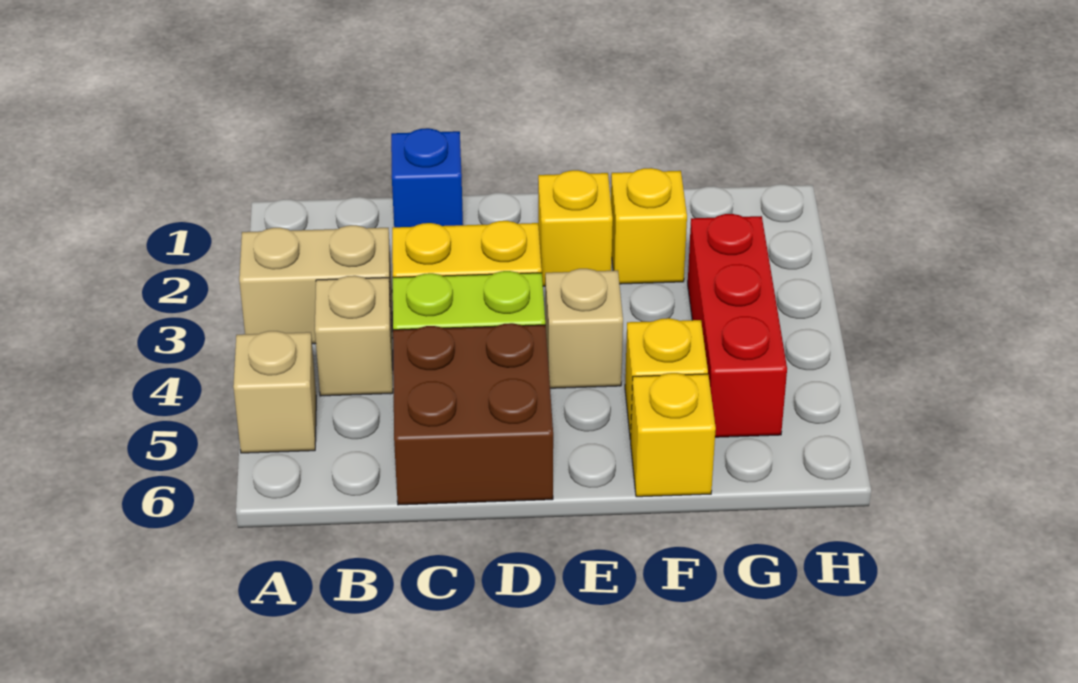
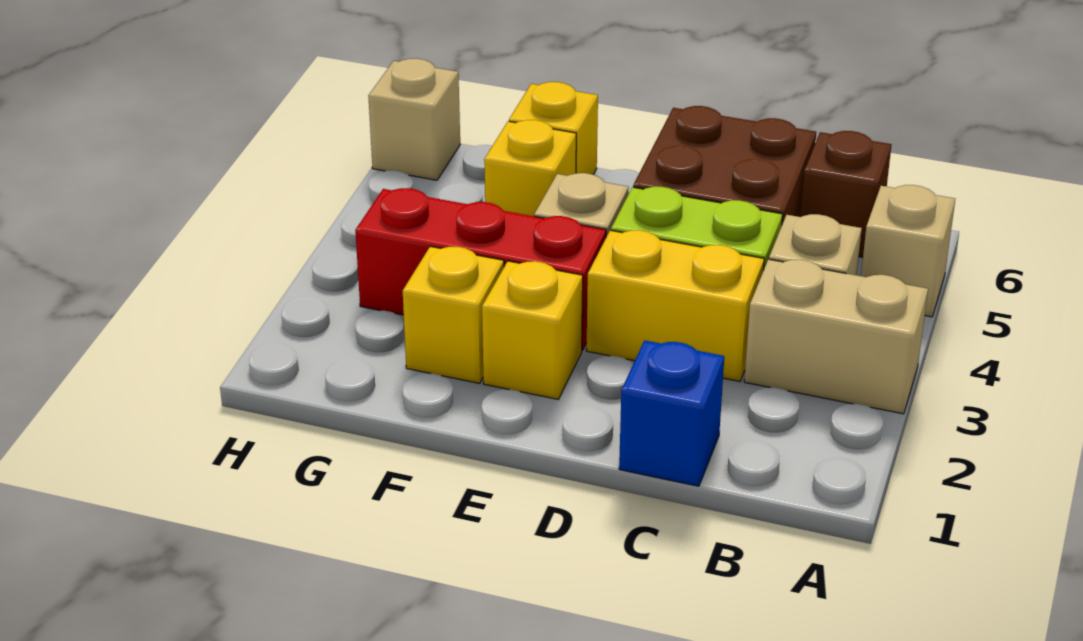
none -> brown brick B6 level 1
red brick G3:G5 level 1 -> red brick E3:G3 level 1
none -> tan brick H6 level 1

